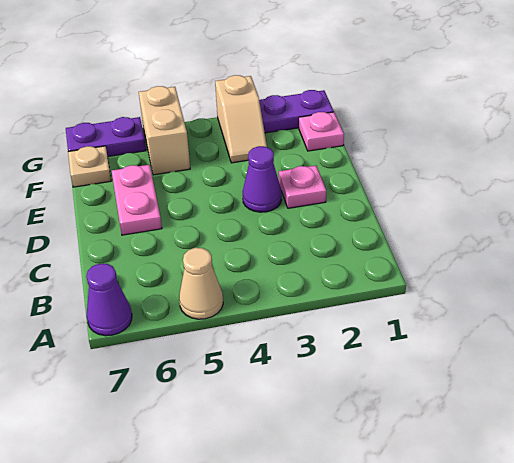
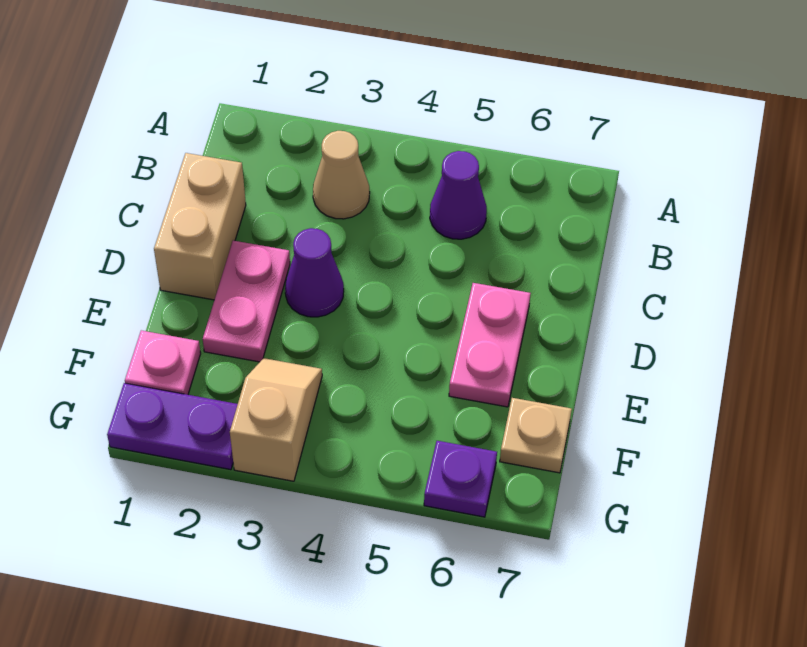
tan cone A5 level 1 -> tan cone B3 level 1
purple cone A7 level 1 -> purple cone B5 level 1
pink plate D2 level 1 -> pink plate D2:E2 level 1
tan brick F5:G5 level 1 -> tan brick C1:D1 level 1
purple plate G6:G7 level 1 -> purple plate G6 level 1

